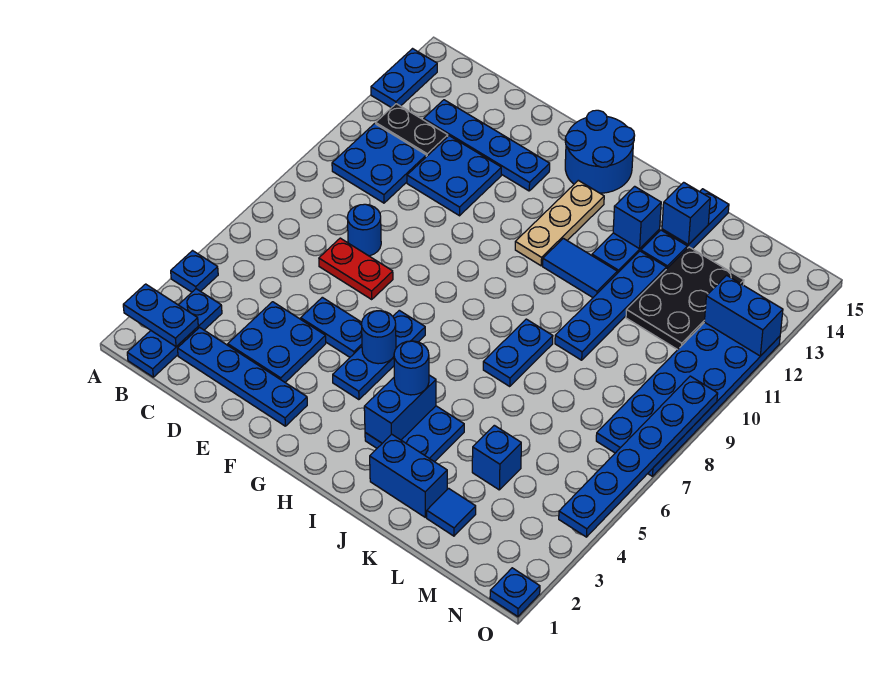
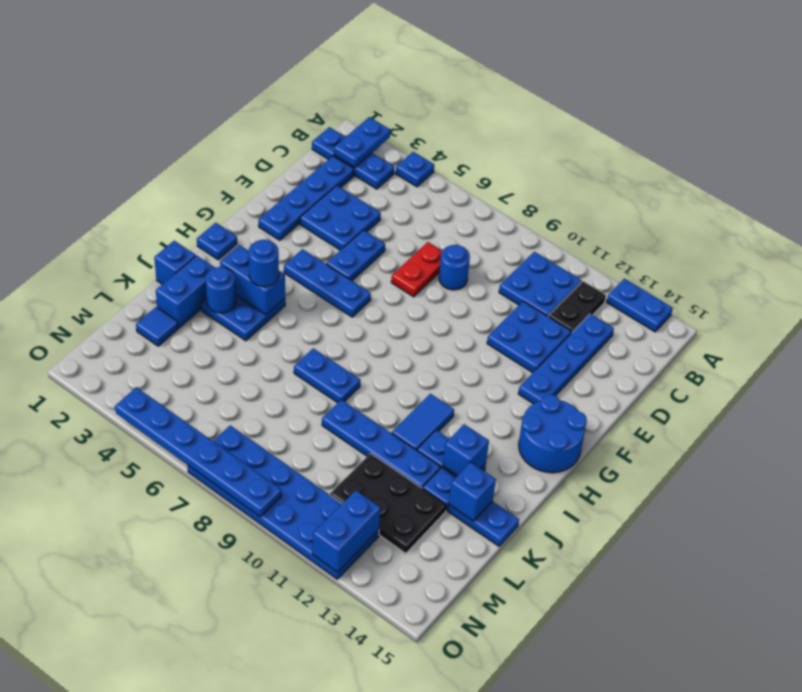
blue round brick G5 level 2 -> blue round brick J3 level 2
tan plate H11:H13 level 1 -> none
blue brick L4 level 1 -> blue brick J1 level 1
blue plate O1 level 1 -> blue plate H1 level 1

